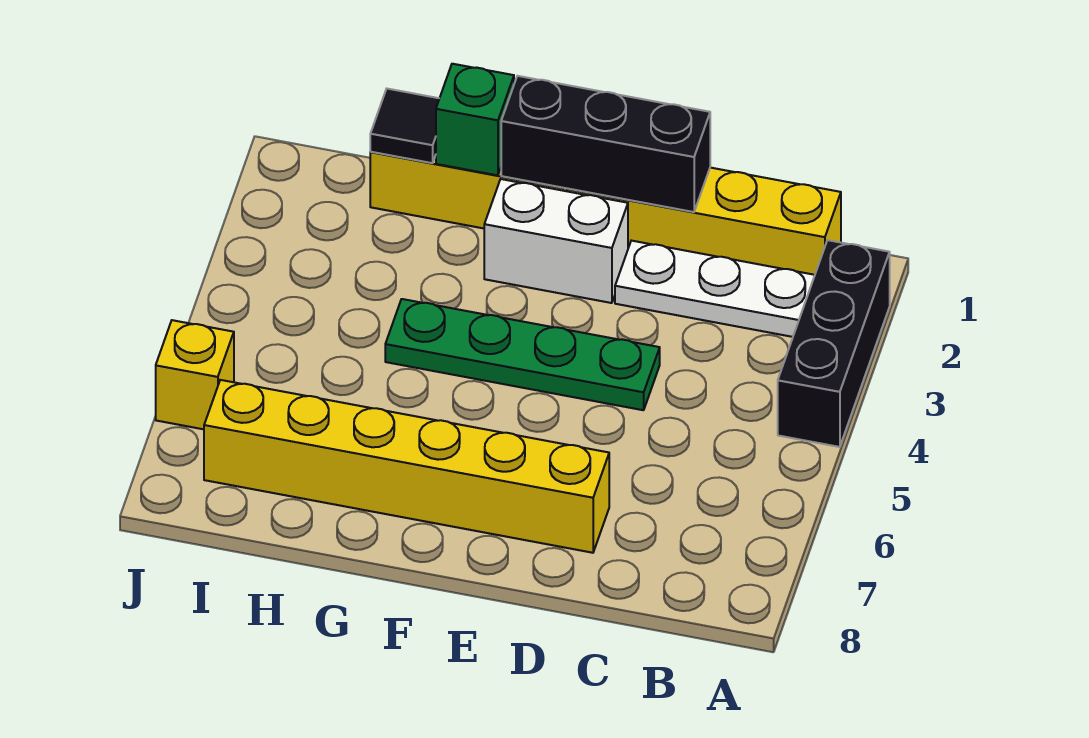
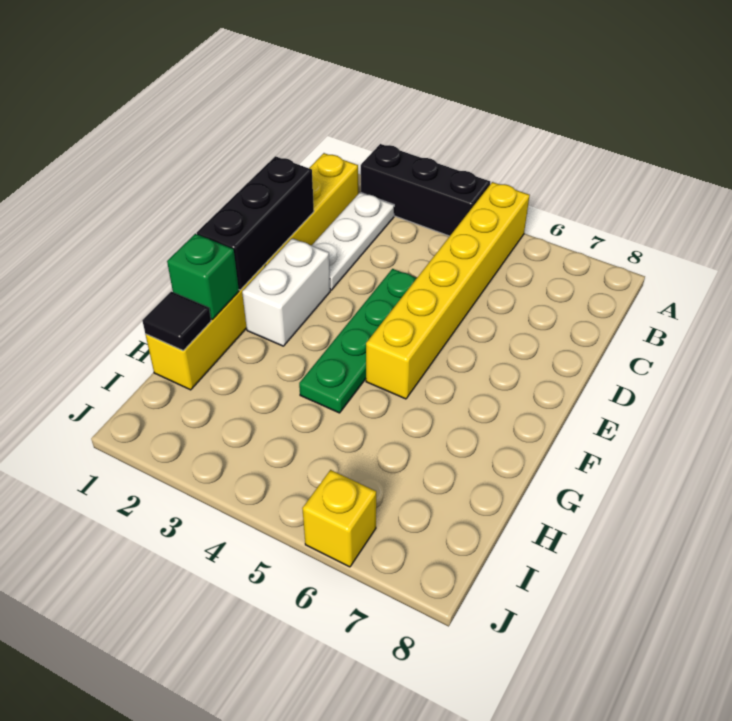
yellow brick D7:I7 level 1 -> yellow brick A5:F5 level 1

